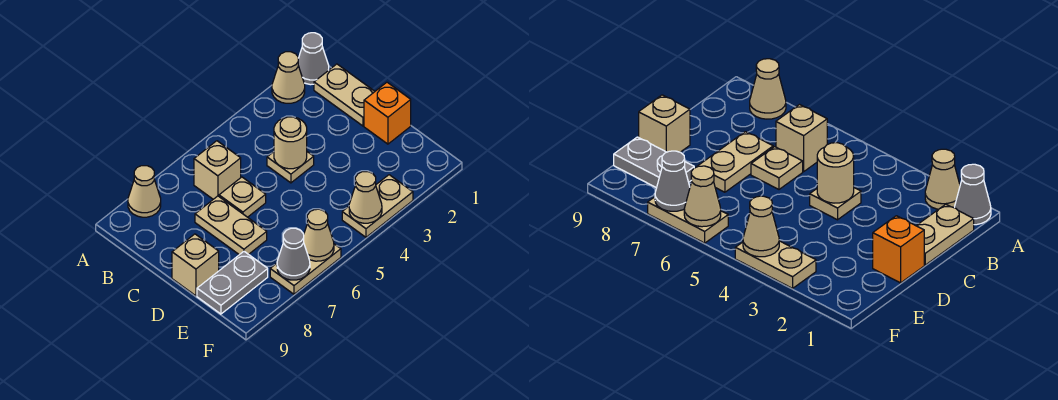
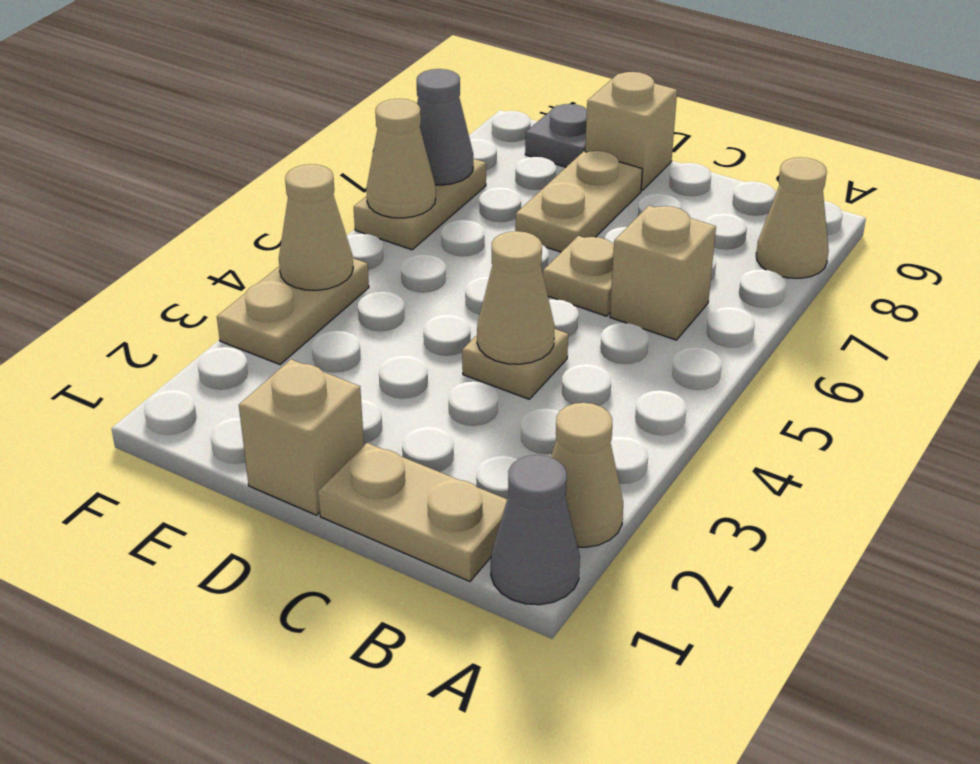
tan round brick C4 level 2 -> tan cone C4 level 2
tan plate C7:D7 level 1 -> tan plate D7:D8 level 1
orange brick D1 level 1 -> tan brick D1 level 1
grey plate E8:E9 level 1 -> grey plate E9 level 1

